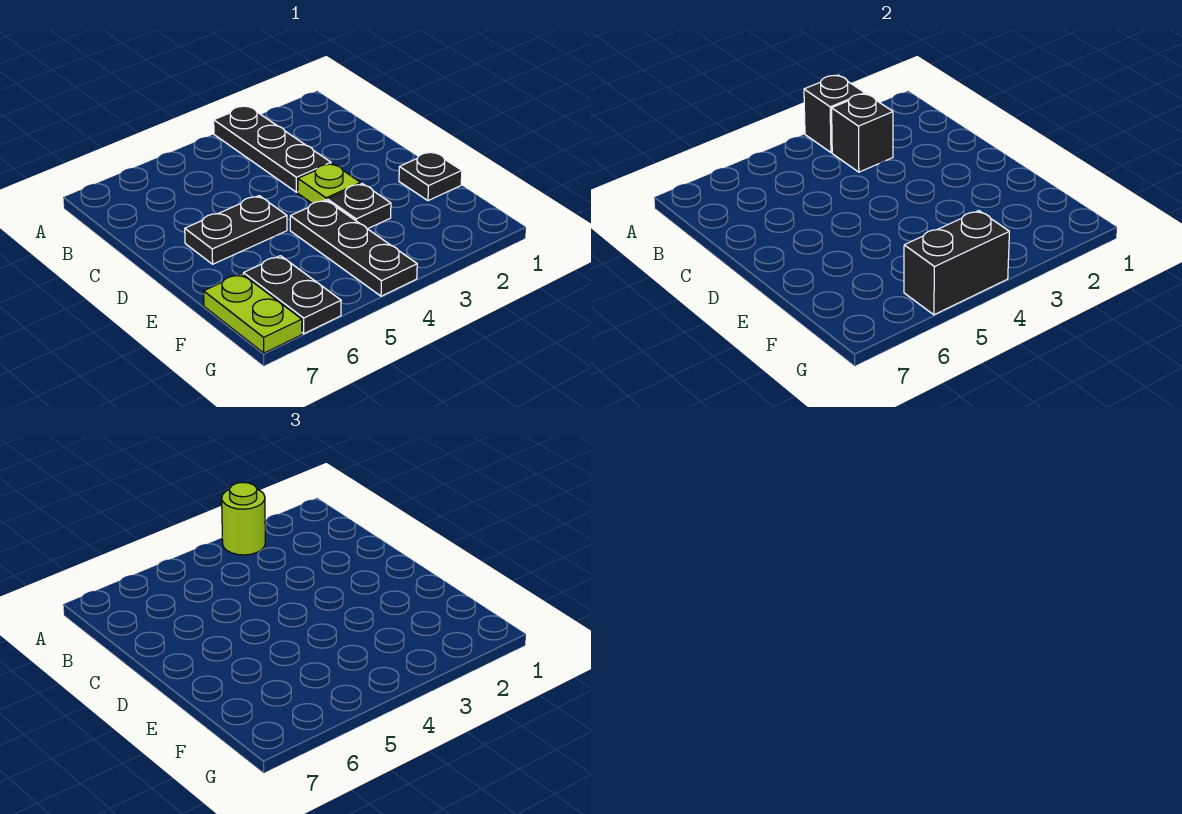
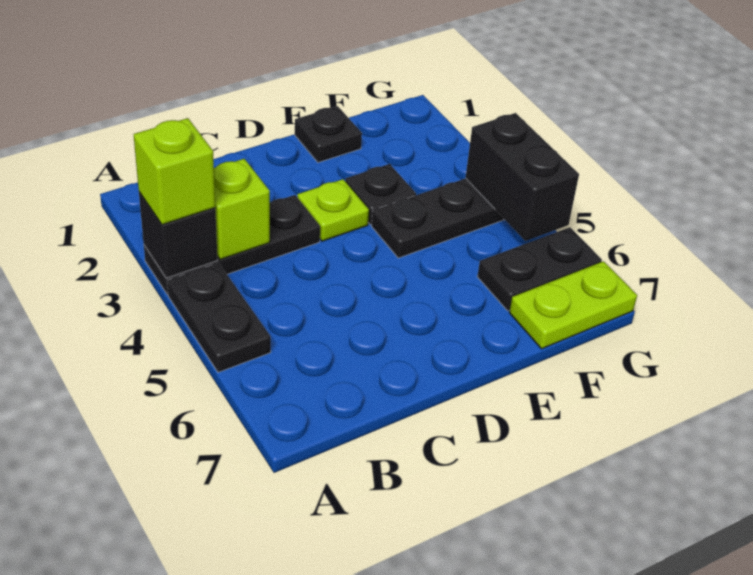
lime round brick A3 level 3 -> lime brick A3 level 3
black brick B3 level 2 -> lime brick B3 level 2
black plate D5:D6 level 1 -> black plate A4:A5 level 1

